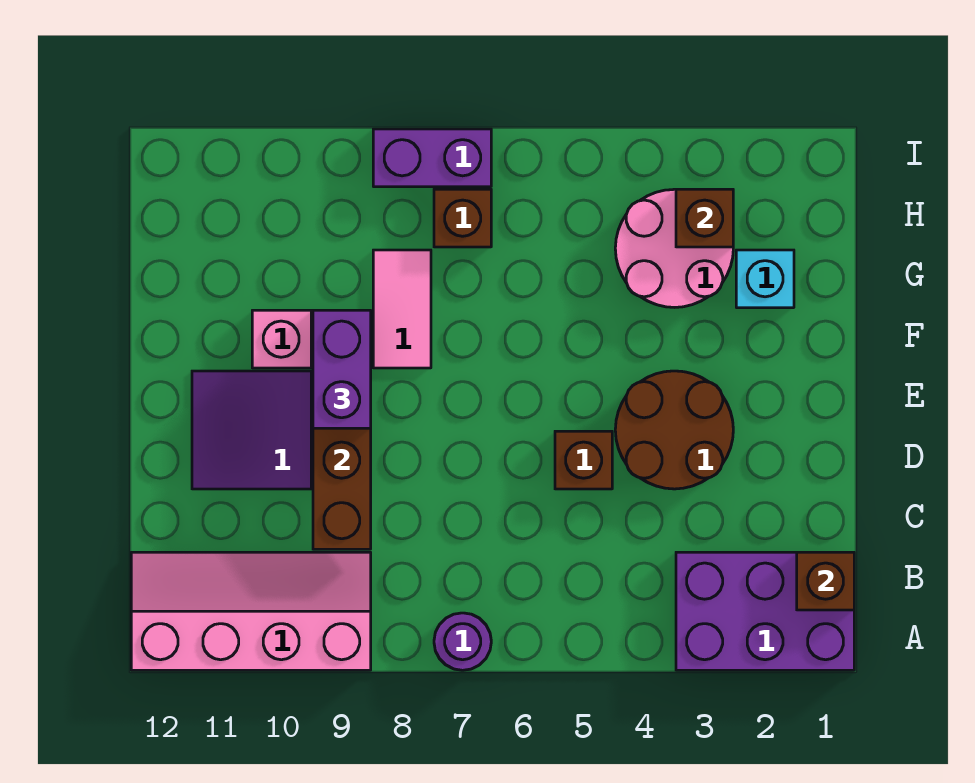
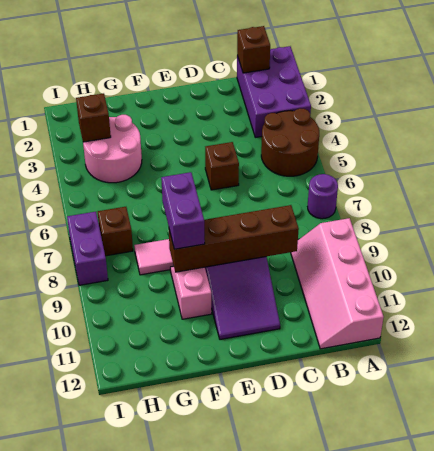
brown round brick D3:E4 level 1 -> brown round brick A4:B5 level 1
purple brick E9:F9 level 3 -> purple brick F8:F9 level 3
cyan brick G2 level 1 -> none

